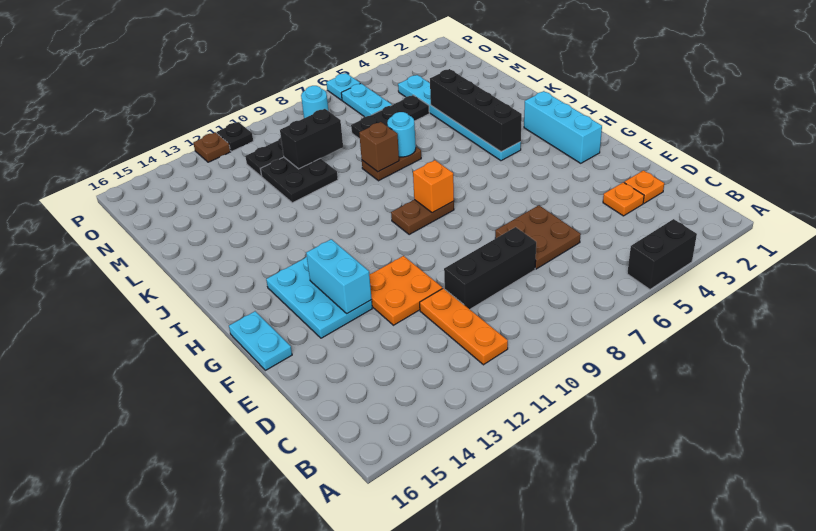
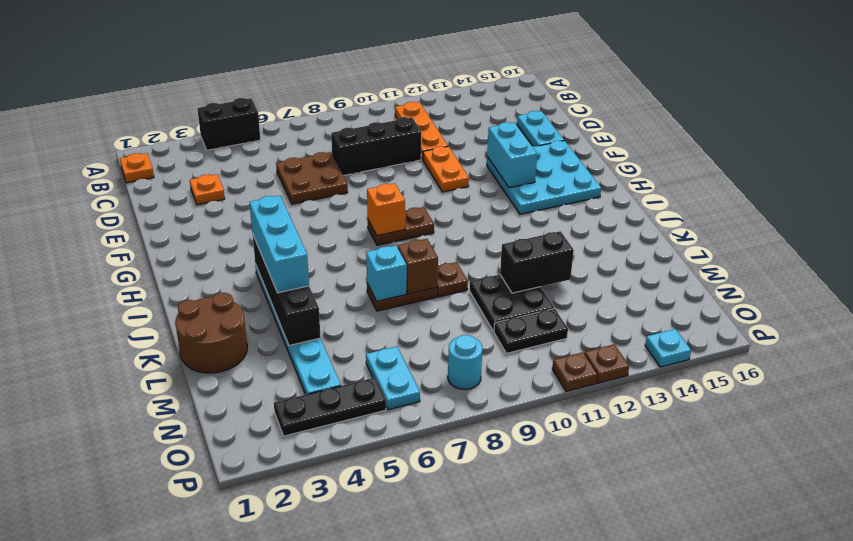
orange plate D2 level 1 -> orange plate B1 level 1
orange plate E11:F12 level 1 -> orange plate E11:F11 level 1
cyan plate F13:H14 level 1 -> cyan plate F13:H15 level 1
cyan plate F16:G16 level 1 -> cyan plate D15:E15 level 1
cyan brick G2:I2 level 1 -> cyan brick I4:K4 level 3
none -> brown round brick K1:L2 level 1
cyan round brick K7 level 2 -> cyan brick K7 level 2
none -> brown plate K9 level 1
black plate M5:M7 level 1 -> black plate O3:O5 level 1
black brick M9:M10 level 2 -> black brick L11:L12 level 2
cyan plate P6 level 1 -> cyan plate P14 level 1
black plate P11 level 1 -> brown plate P11 level 1

